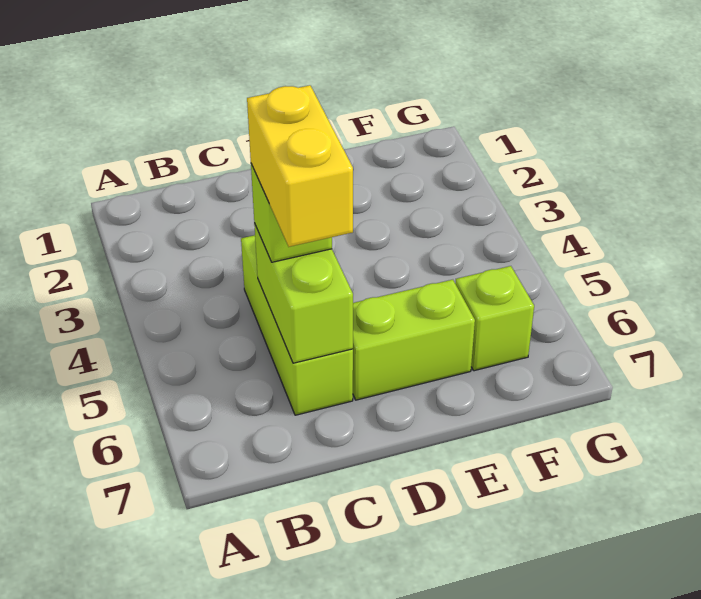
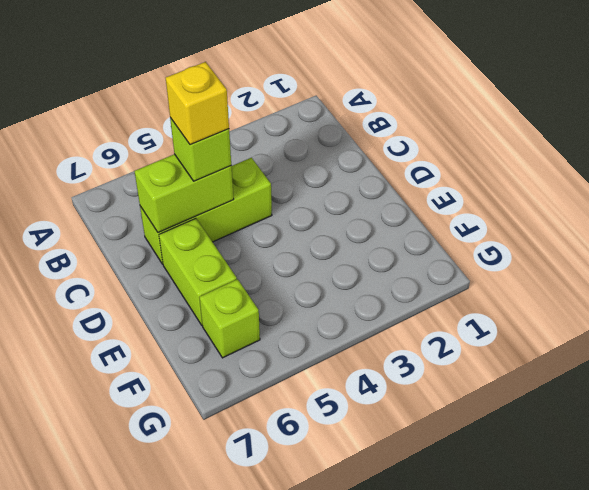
yellow brick C5:C6 level 4 -> yellow brick C5 level 4

